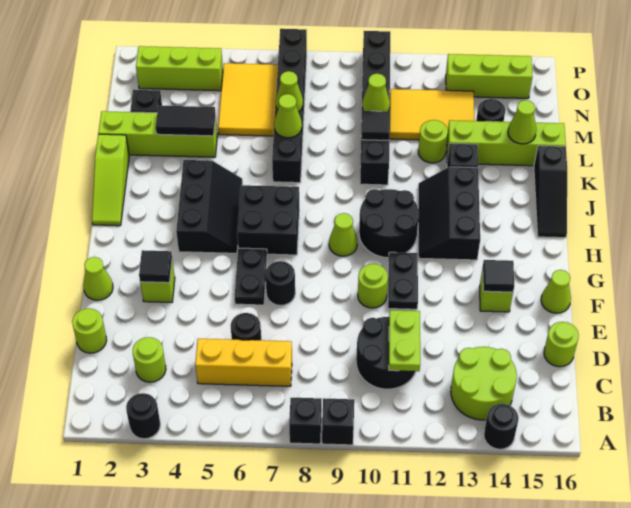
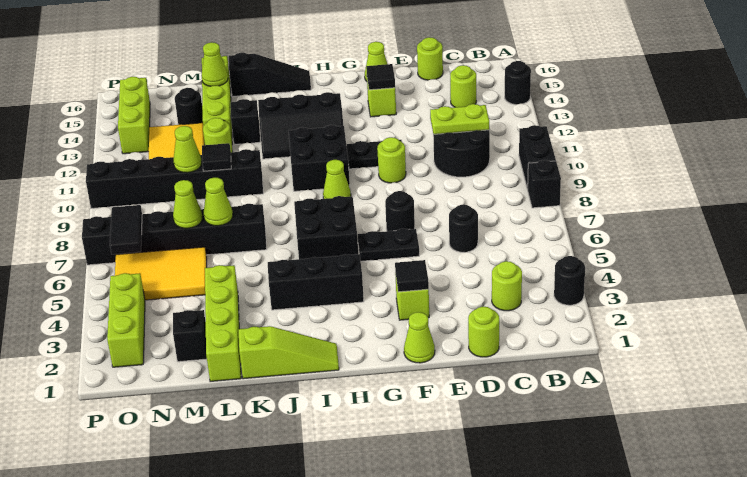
black brick A9 level 1 -> black brick A9:A10 level 1
lime round brick B13:C14 level 1 -> lime round brick C14 level 1
yellow brick C5:C7 level 1 -> none
black round brick H10:I11 level 1 -> black brick H10:I11 level 1
black tile L3:L4 level 2 -> black tile O6:O7 level 2

